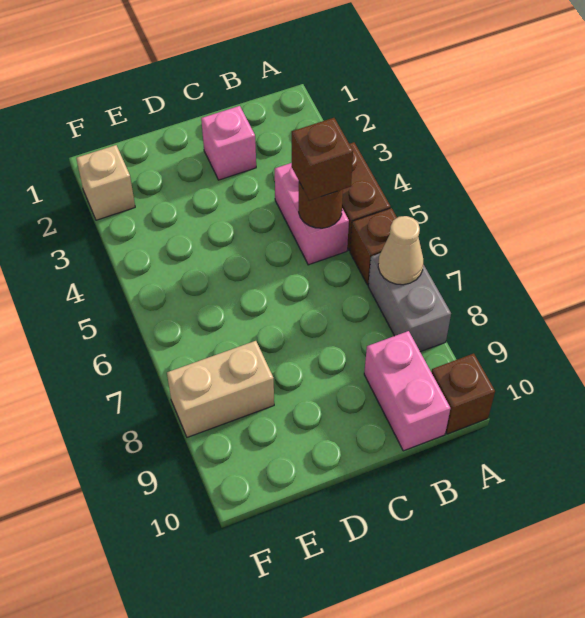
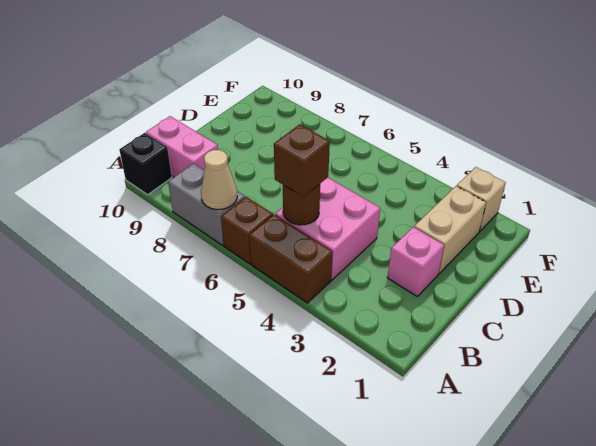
brown brick A10 level 1 -> black brick A10 level 1
pink brick B4:B5 level 1 -> pink brick B4:C5 level 1
tan brick E8:F8 level 1 -> tan brick D2:E2 level 1

